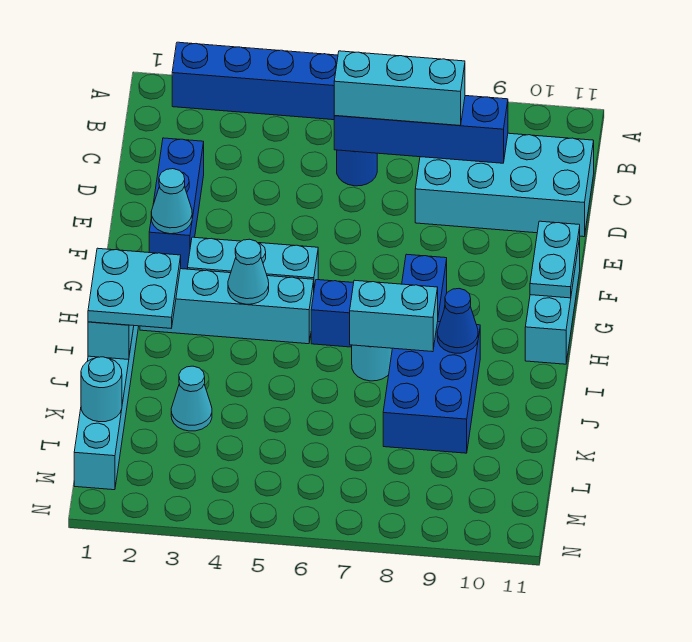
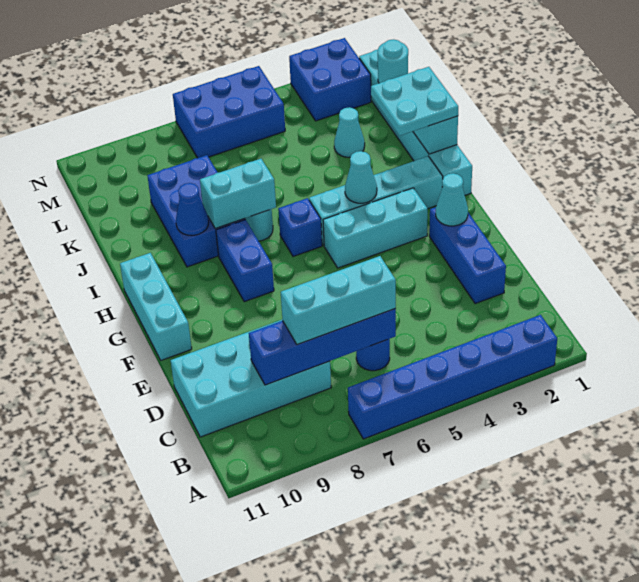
cyan plate F11:G11 level 2 -> none
none -> blue brick M2:N3 level 1
none -> blue brick M5:N7 level 1

